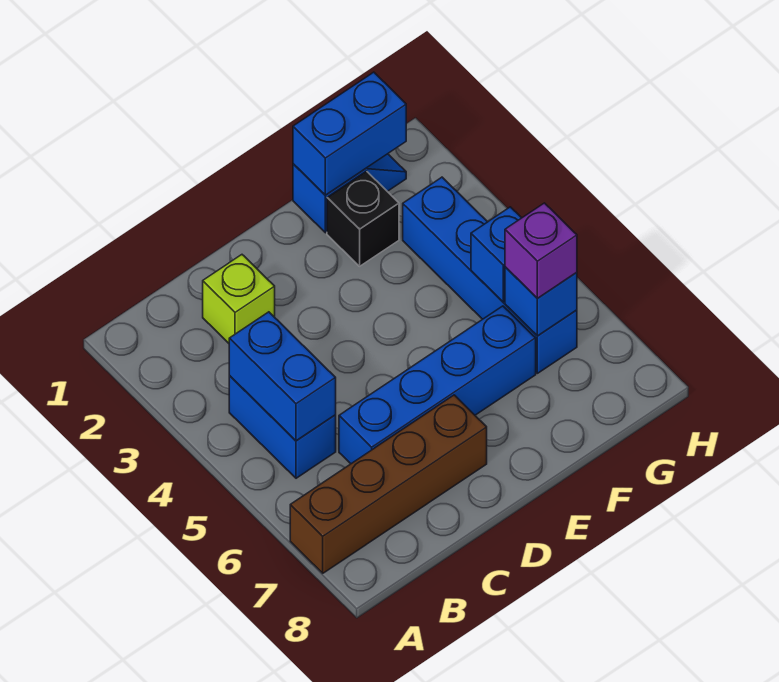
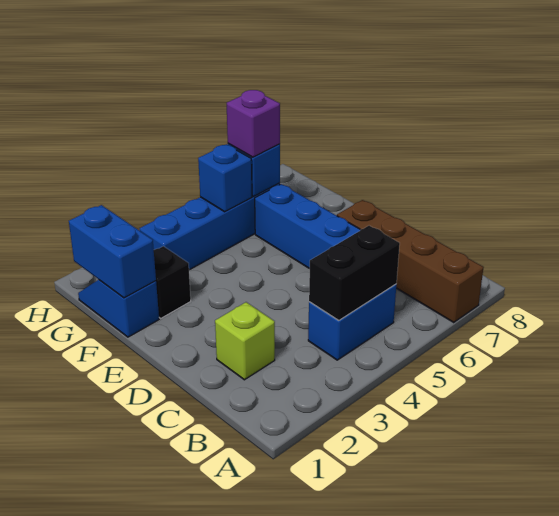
blue brick B4:B5 level 2 -> black brick B4:B5 level 2

